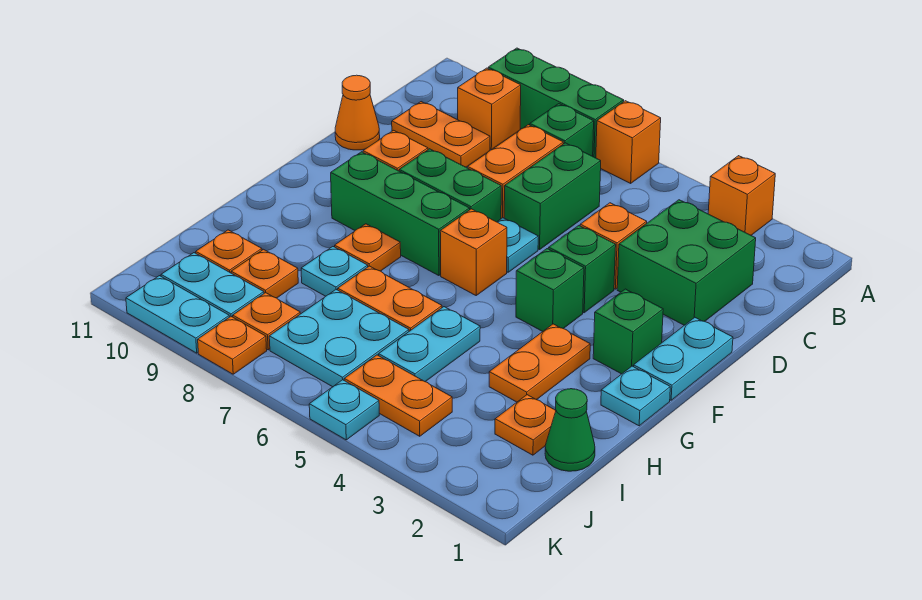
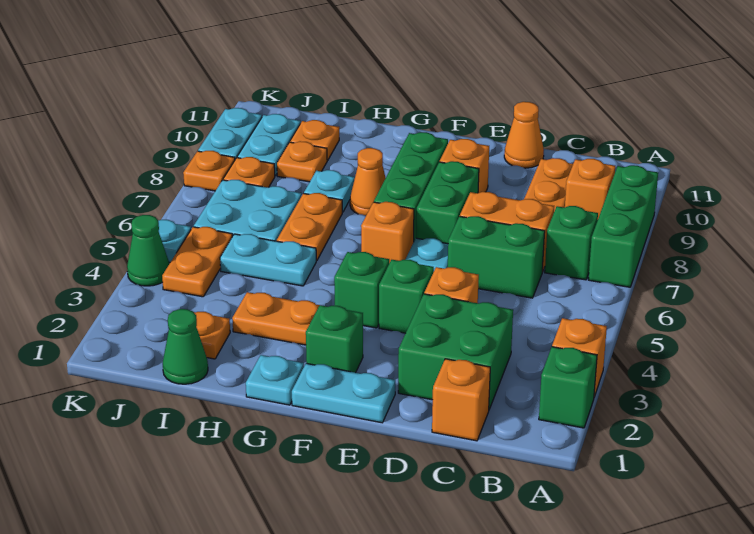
none -> green brick A2 level 1
orange brick A6 level 1 -> orange brick C1 level 1
orange plate G8 level 1 -> orange cone G8 level 1
none -> green cone K4 level 1

